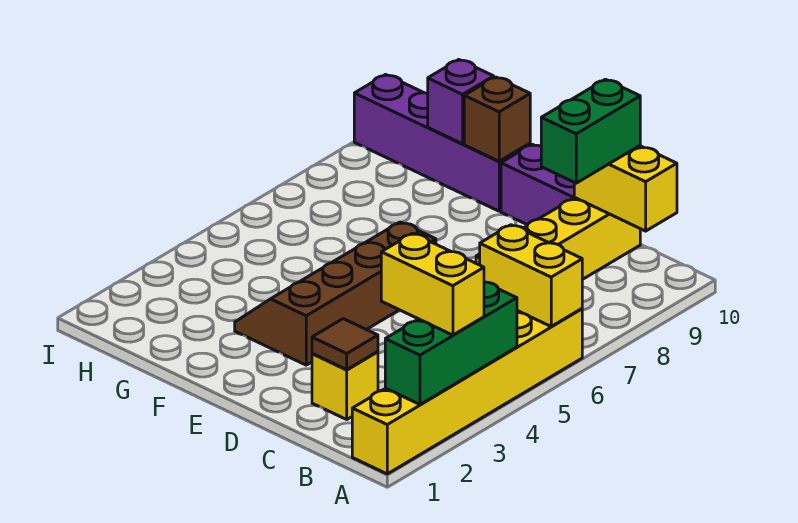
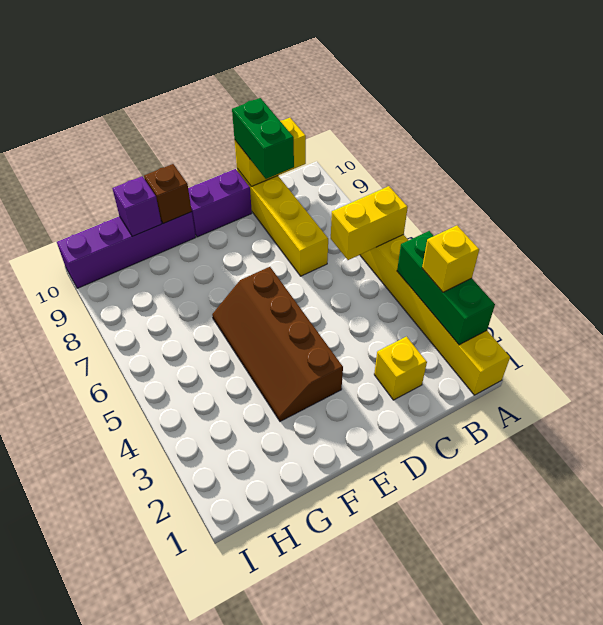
yellow brick A3:B3 level 3 -> yellow brick A3 level 3
brown tile C2 level 2 -> none

